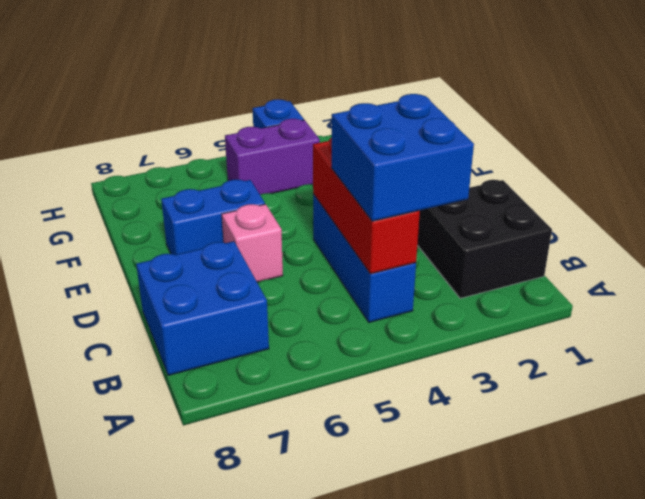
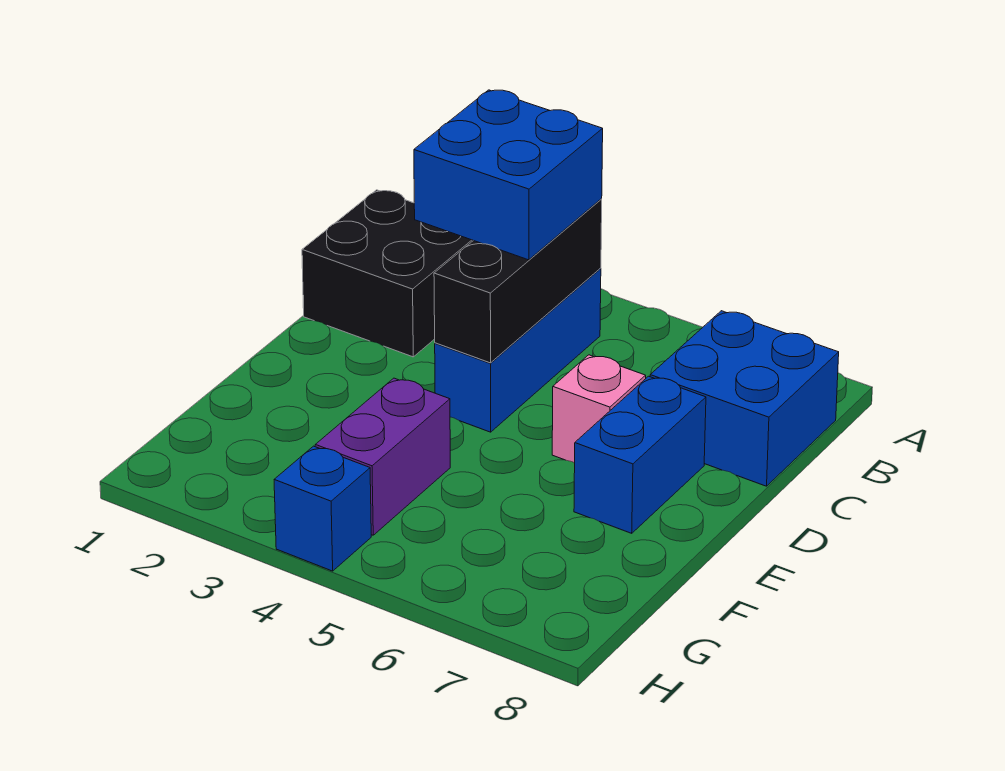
red brick B4:D4 level 2 -> black brick B4:D4 level 2
blue brick E6:E7 level 1 -> blue brick D7:E7 level 1
purple brick G4:G5 level 1 -> purple brick F4:G4 level 1

